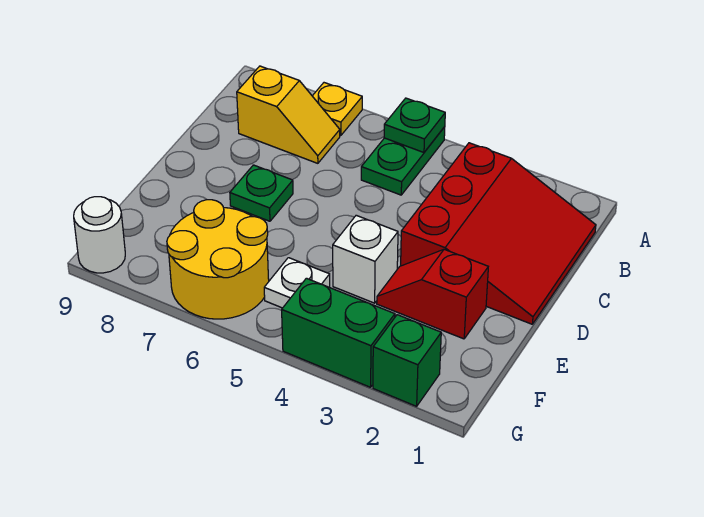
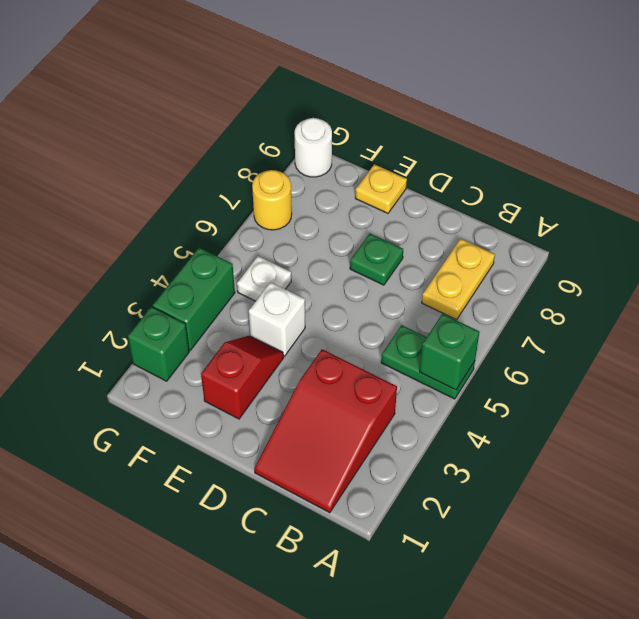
green plate A5 level 2 -> green brick A5 level 2
yellow plate A7 level 1 -> yellow plate E9 level 1
red slope B1:D3 level 1 top 3 -> red slope B1:C3 level 1 top 3
yellow slope B7:B8 level 1 top 8 -> yellow plate B7:B8 level 1
yellow round brick F6:G7 level 1 -> yellow round brick G7 level 1

